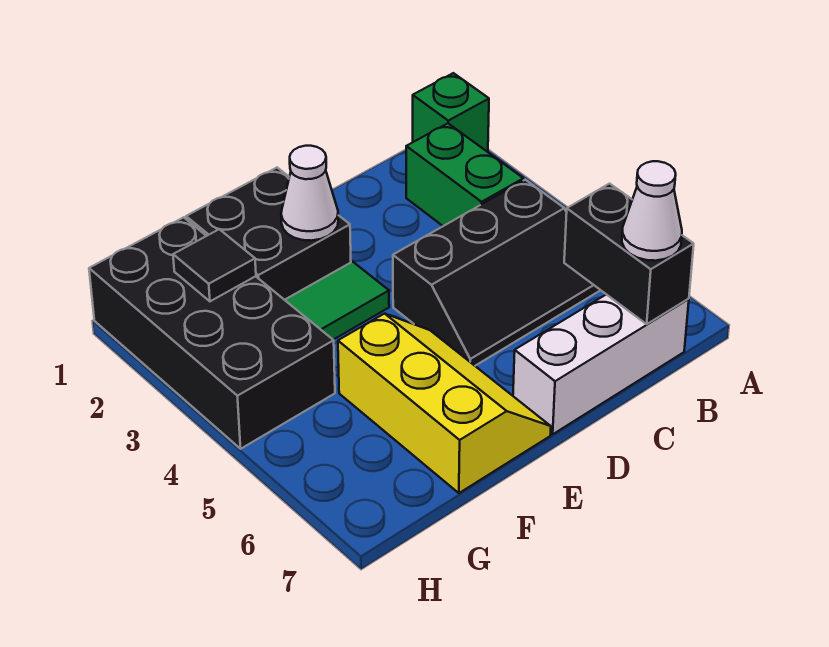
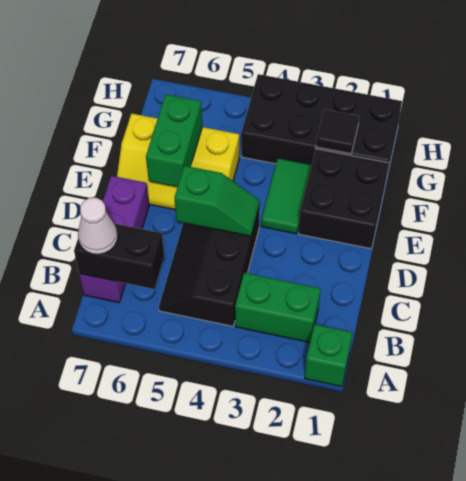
white brick B7:D7 level 1 -> purple brick B7:D7 level 1
none -> green slope D4:D5 level 2 top 5
white cone E2 level 2 -> none
none -> green brick E6:F6 level 2

